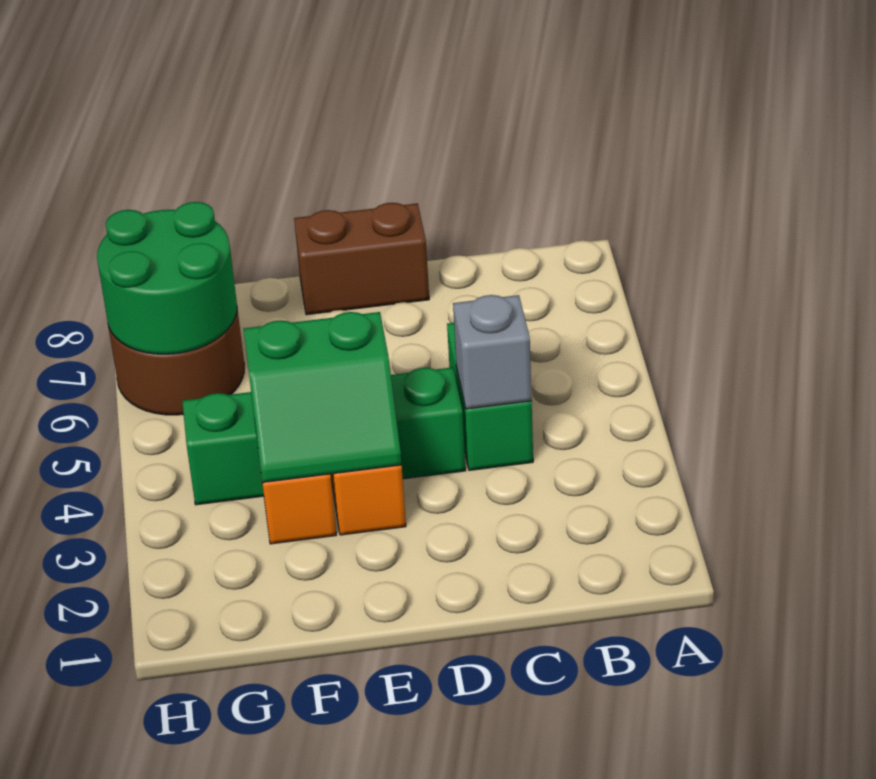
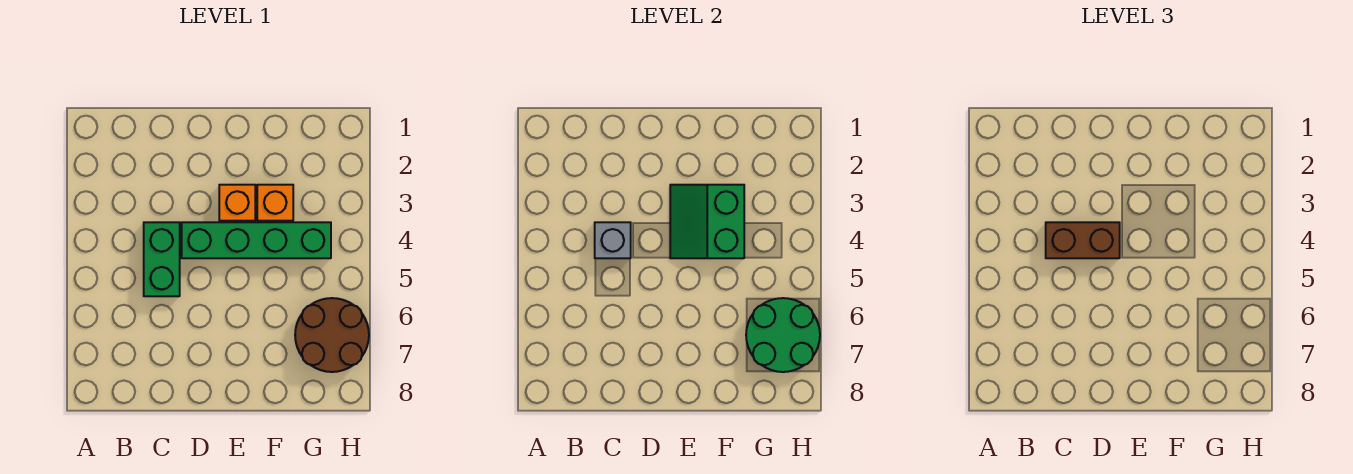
brown brick D8:E8 level 1 -> brown brick C4:D4 level 3
green slope E3:F4 level 2 top 4 -> green slope E3:F4 level 2 top F

